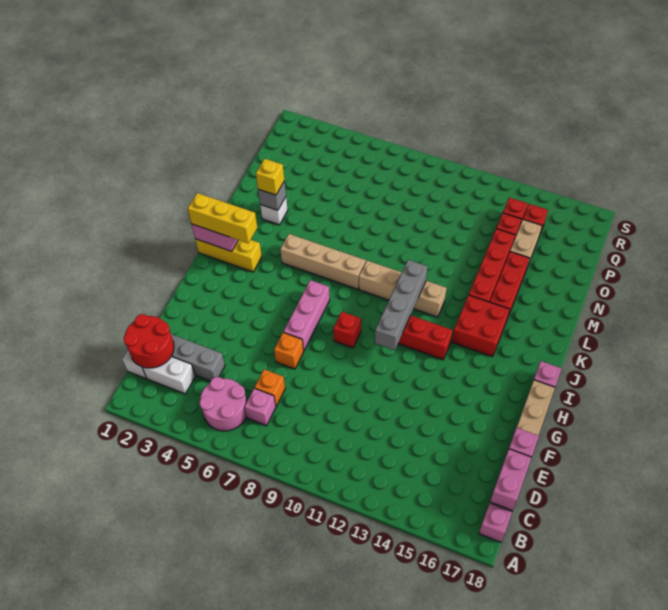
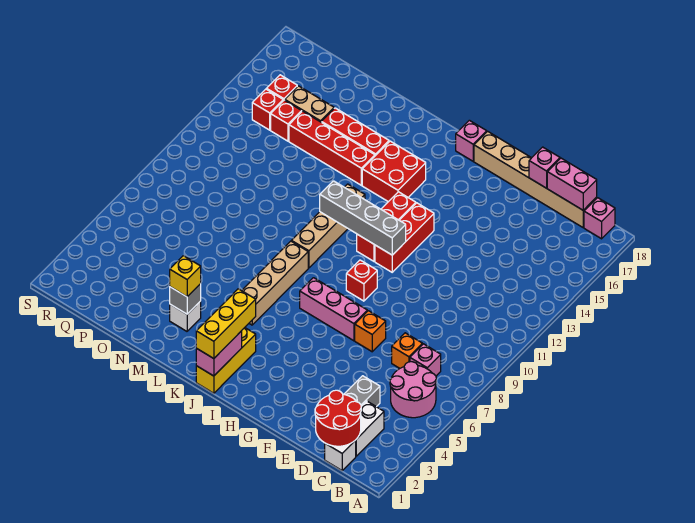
none -> red brick H11:H13 level 1

